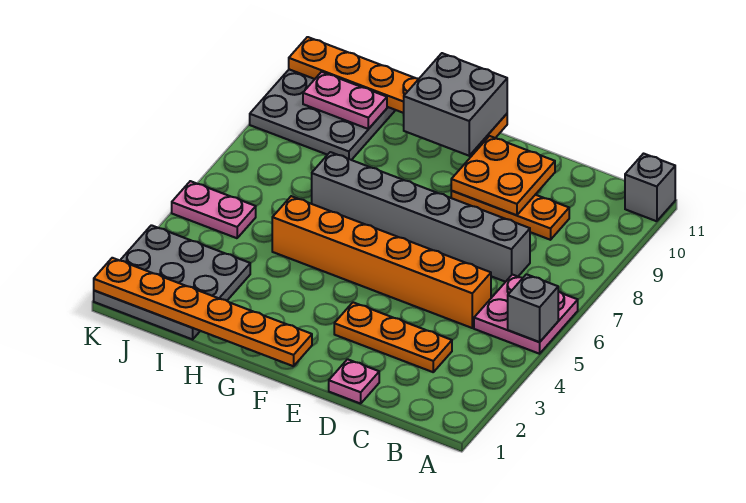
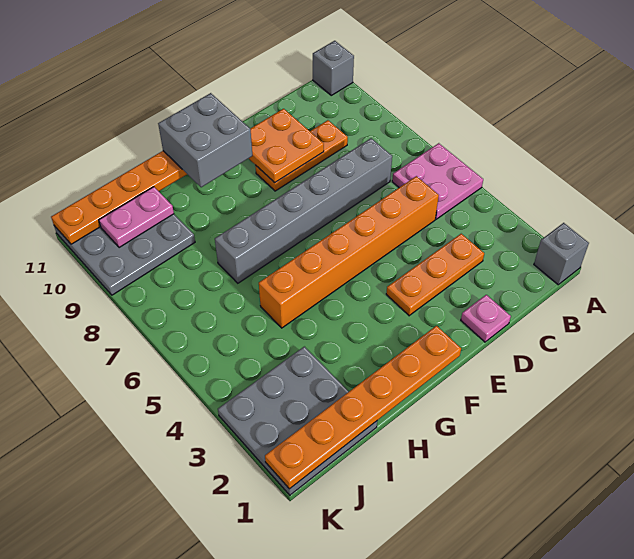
grey brick A5 level 2 -> grey brick A1 level 1
pink plate J5:K5 level 1 -> none

